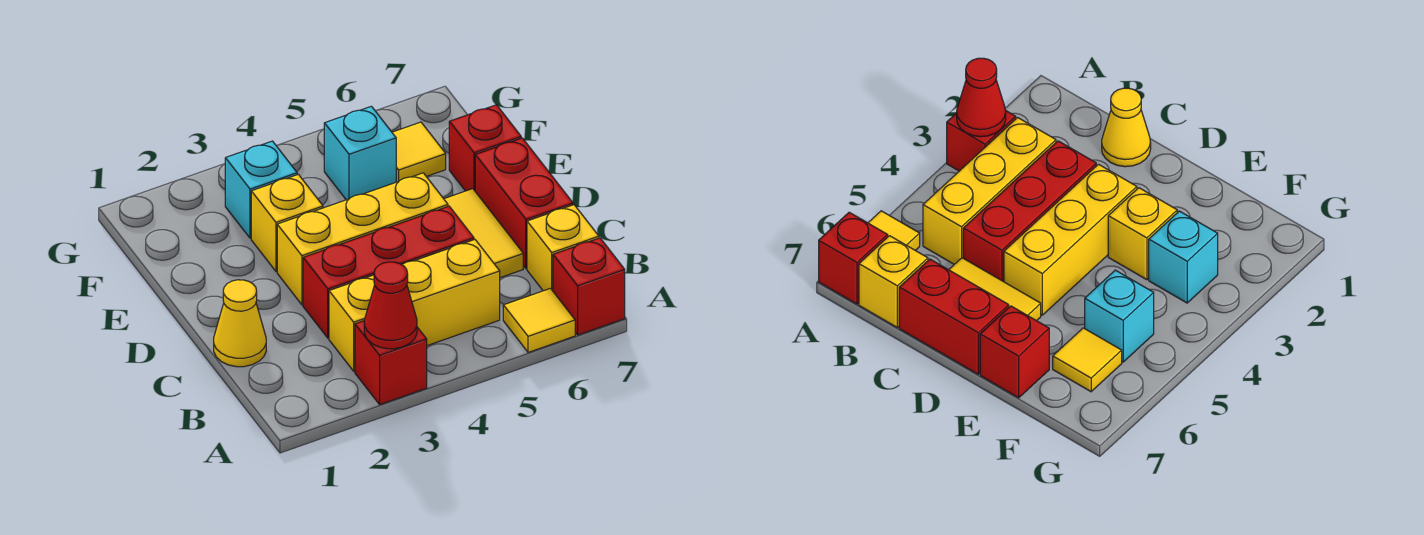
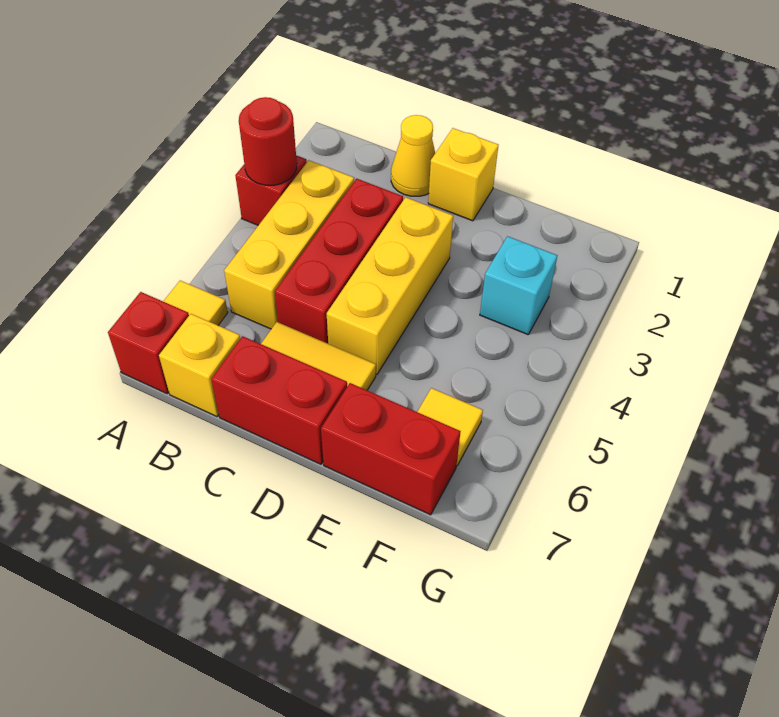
red cone A3 level 2 -> red round brick A3 level 2
yellow brick E3 level 1 -> yellow brick D1 level 1
red brick E7 level 1 -> red brick E7:F7 level 1
cyan brick F5 level 1 -> none

